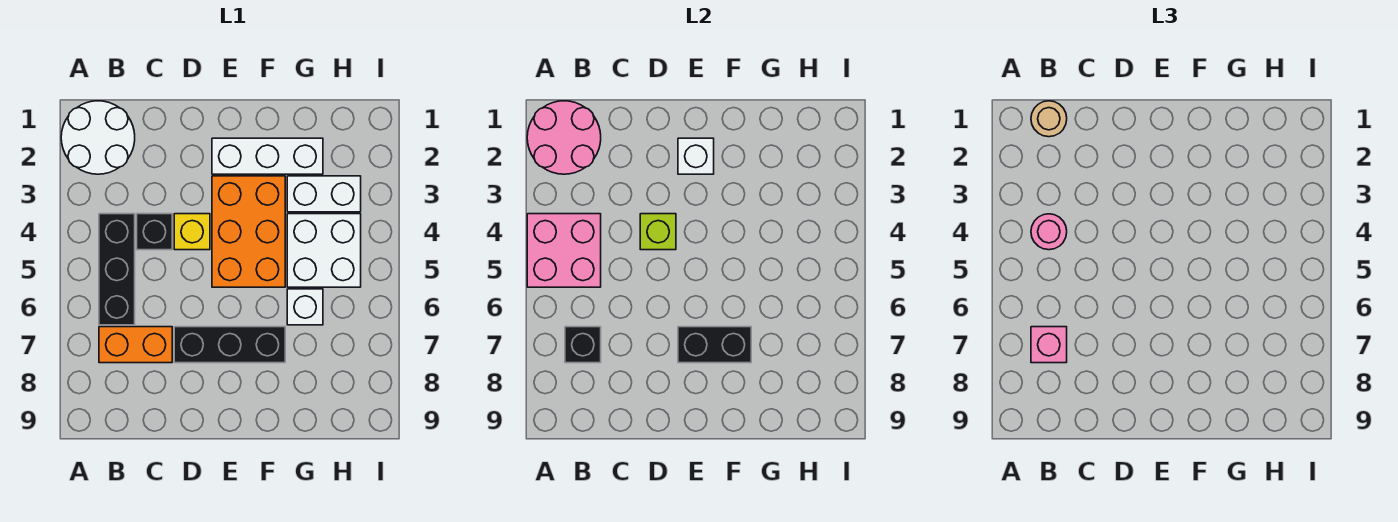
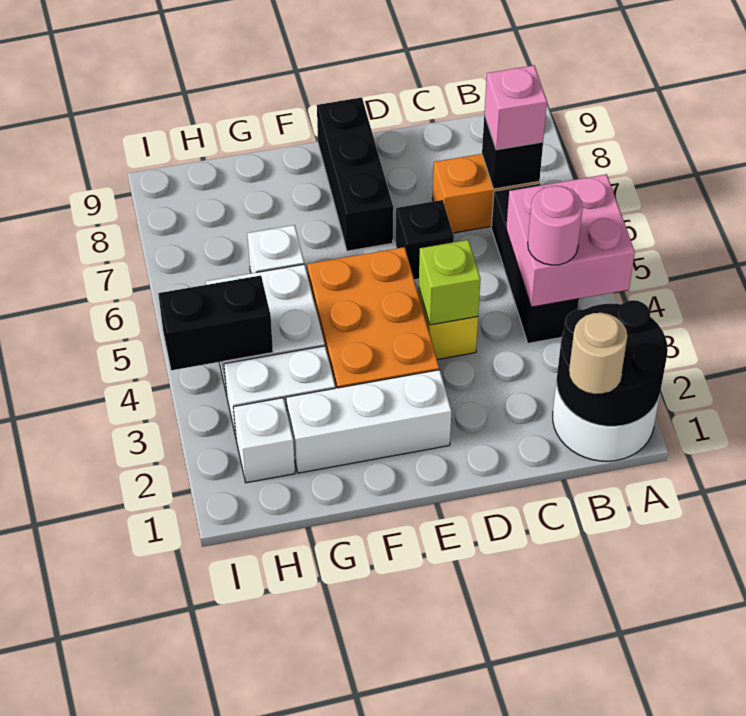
pink round brick A1:B2 level 2 -> black round brick A1:B2 level 2
black brick C4 level 1 -> black brick D6 level 1
black brick D7:F7 level 1 -> black brick E7:E9 level 1
white brick E2 level 2 -> white brick H2 level 1
black brick E7:F7 level 2 -> black brick H4:I4 level 2

